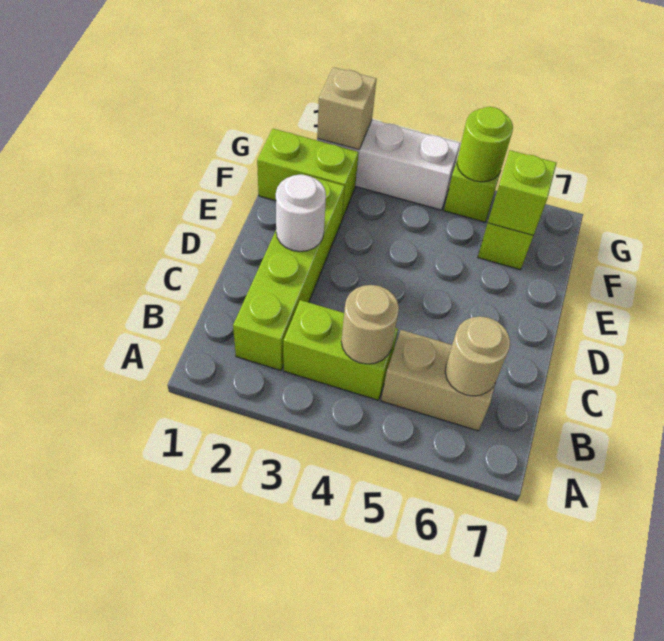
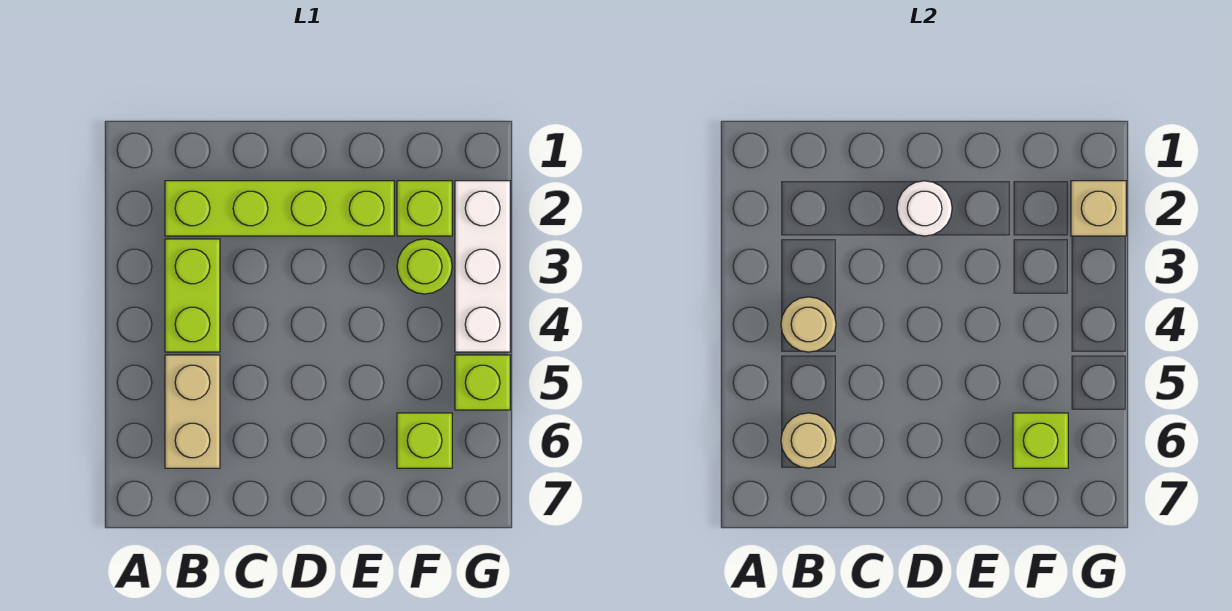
lime brick F1:F2 level 1 -> lime brick F2 level 1
lime round brick G5 level 2 -> lime round brick F3 level 1

